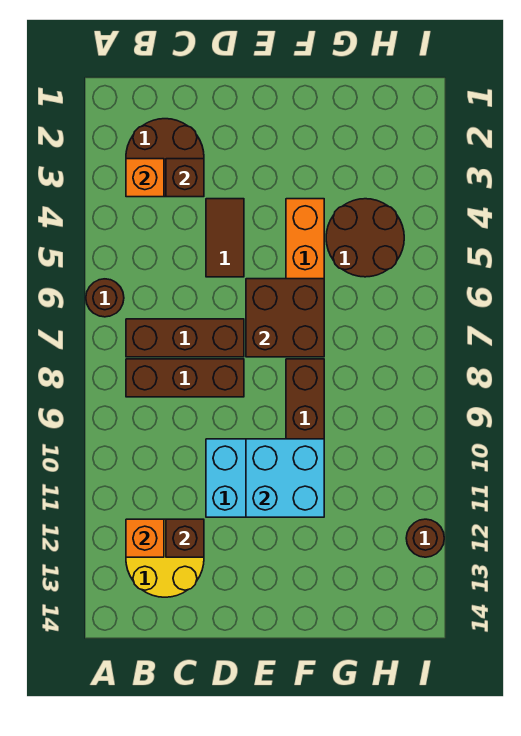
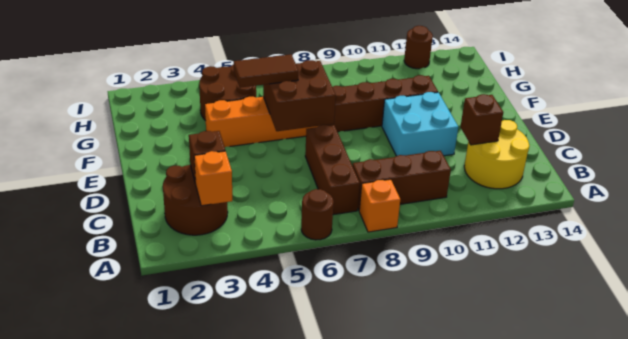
brown brick B8:D8 level 1 -> brown brick B8:B10 level 1
orange brick B12 level 2 -> orange brick A8 level 1
brown tile D4:D5 level 1 -> brown tile F5:F6 level 3
cyan brick E10:F11 level 2 -> none

